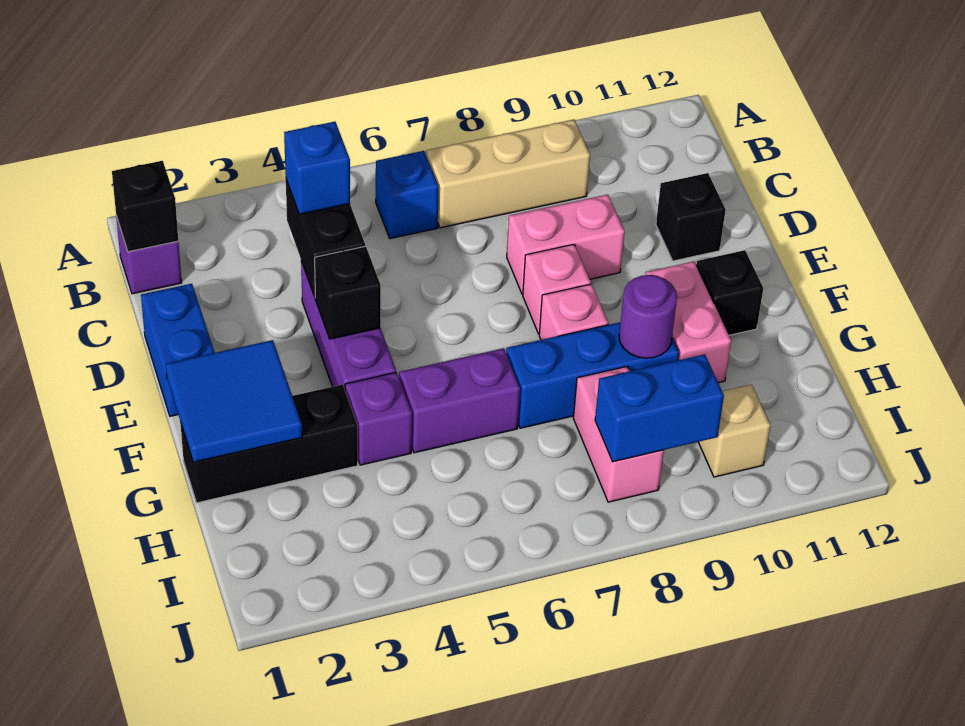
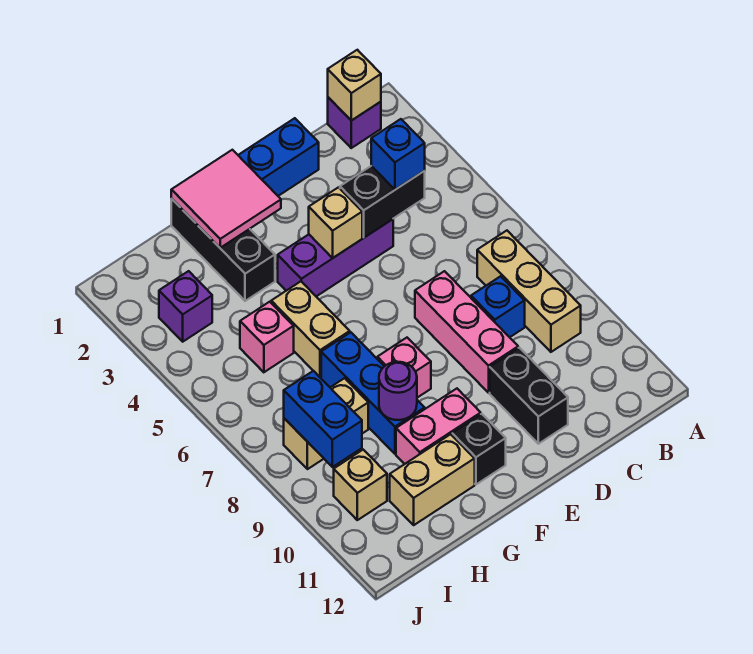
black brick B1 level 2 -> tan brick B1 level 2
blue brick B6 level 1 -> blue brick C8 level 1
pink brick D8:D9 level 1 -> pink brick D7:D9 level 1
black brick D11 level 1 -> black brick D10:D11 level 1
black brick E4 level 2 -> tan brick E4 level 2
pink brick E8 level 1 -> pink brick H5 level 1
blue tile F1:G2 level 2 -> pink tile F1:G2 level 2
purple brick G4 level 1 -> purple brick I3 level 1
purple brick G5:G6 level 1 -> tan brick G5:G6 level 1
none -> tan brick G11:H11 level 1
pink brick H8:I8 level 1 -> tan brick H8:I8 level 1

